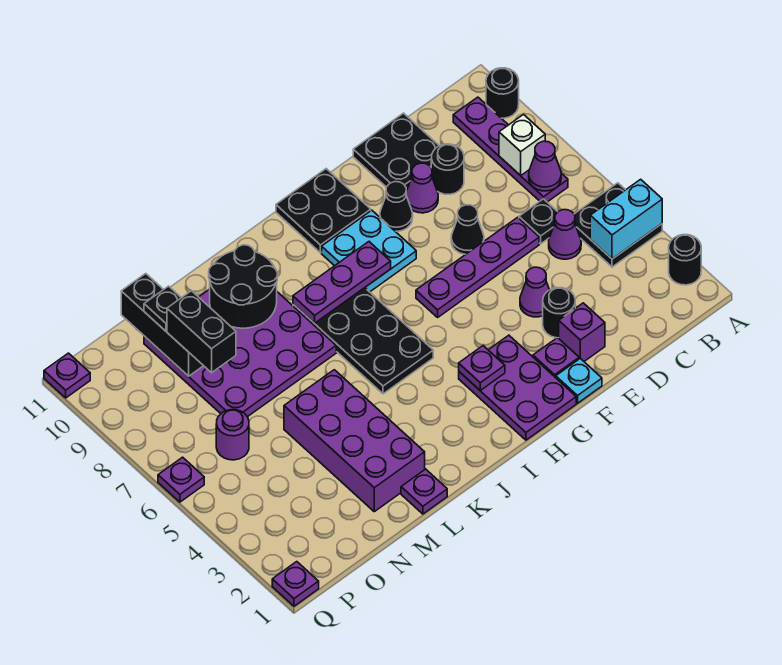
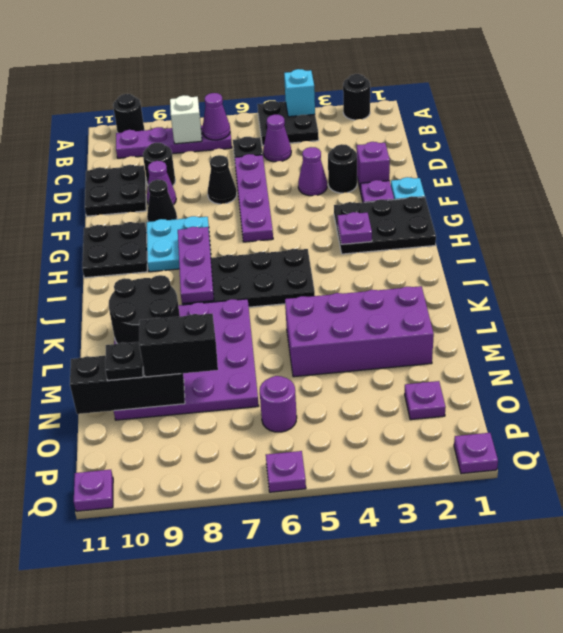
cyan brick A4:B4 level 2 -> cyan brick A4 level 2
purple plate G1:H3 level 1 -> black plate G1:H3 level 1
purple plate L1 level 1 -> purple plate O2 level 1

